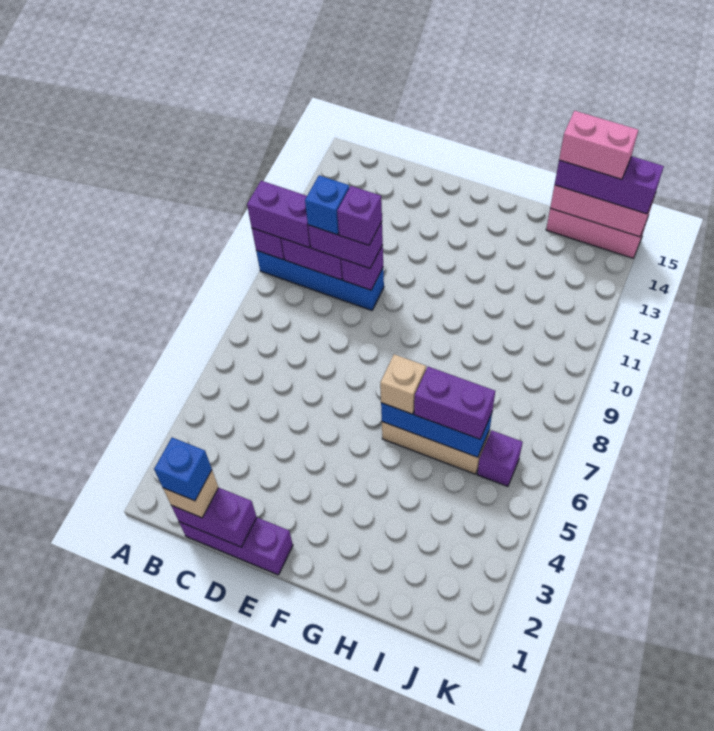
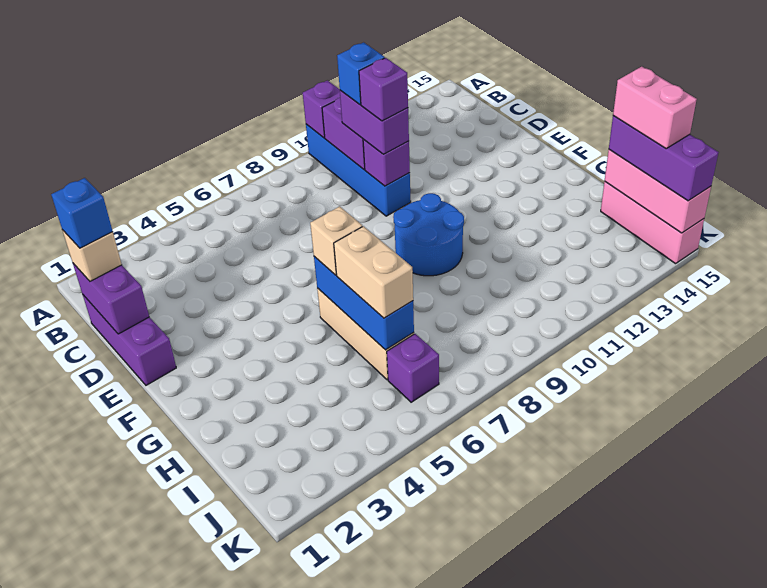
purple brick A10:B10 level 3 -> none
none -> blue round brick F9:G10 level 1
purple brick H6:I6 level 3 -> tan brick H6:I6 level 3

